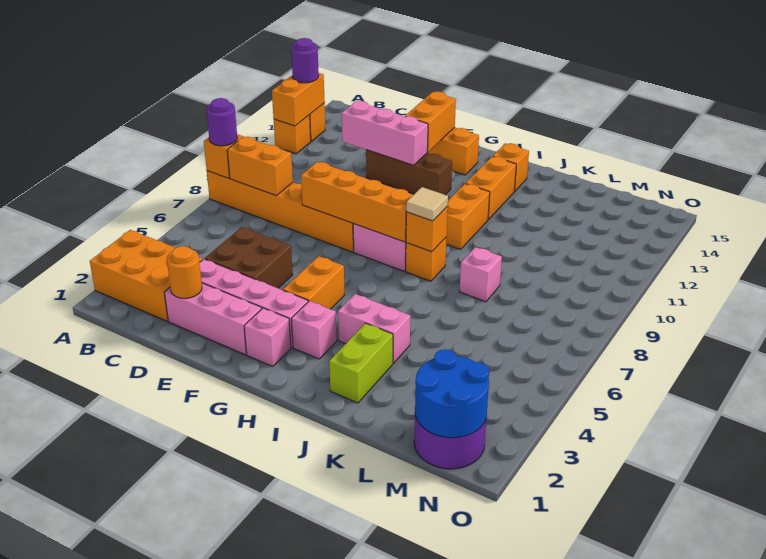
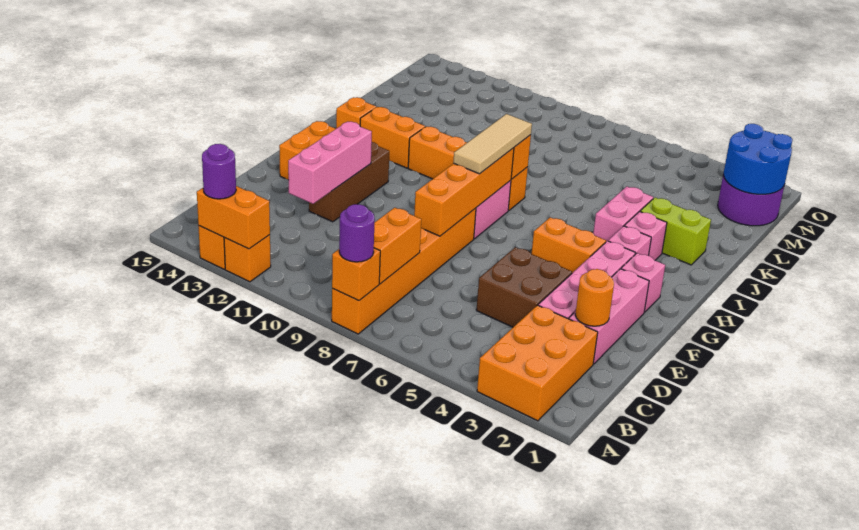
orange brick F13:F14 level 2 -> none
tan tile I8 level 3 -> tan tile G8:I8 level 3
pink brick K8 level 1 -> pink brick I3 level 1

